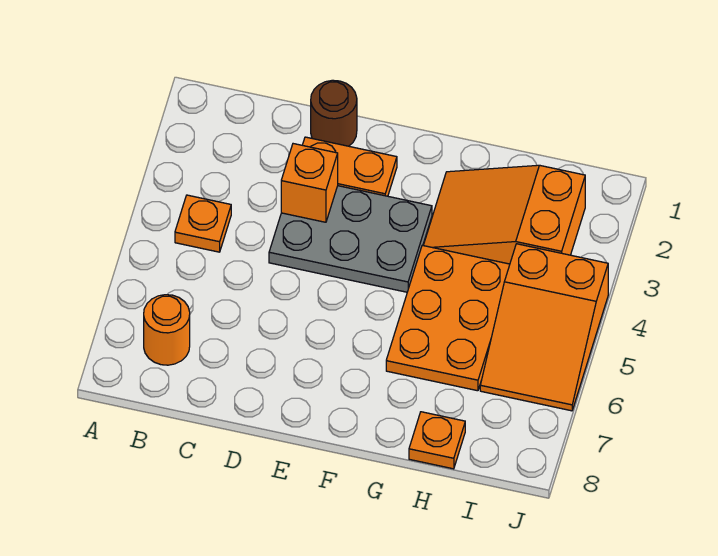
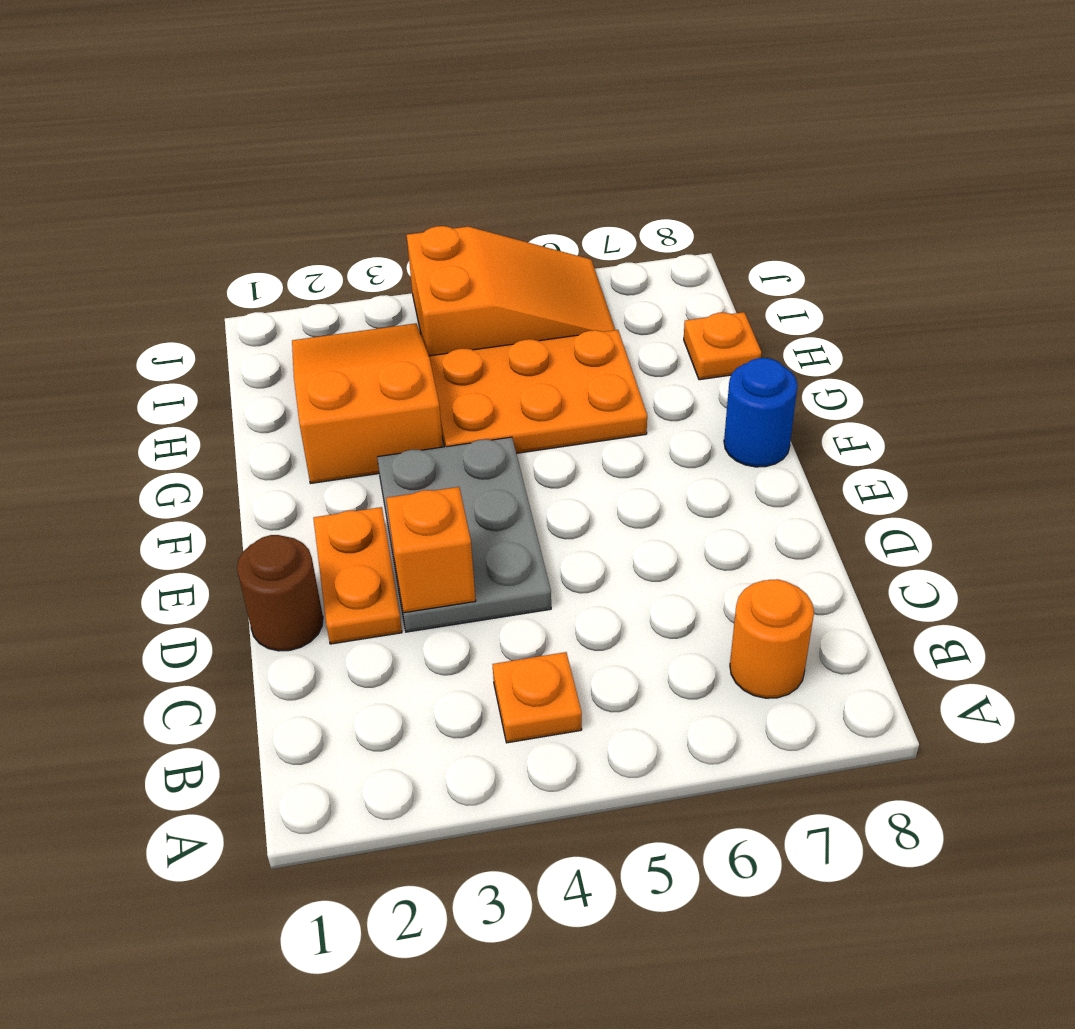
none -> blue round brick F8 level 1
orange slope G2:I3 level 1 top I -> orange slope G2:I3 level 1 top G

